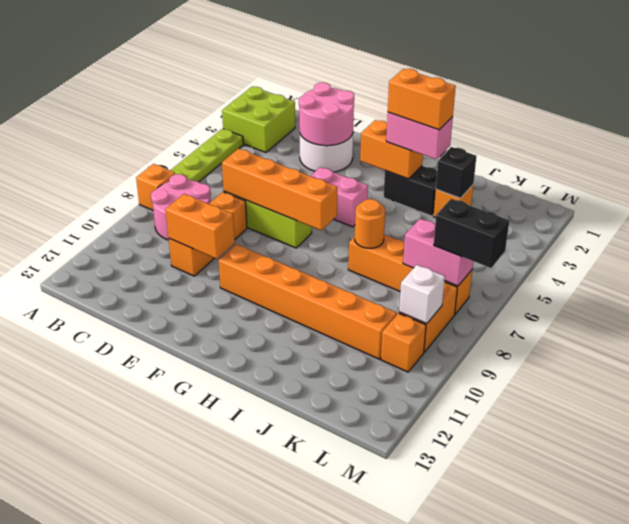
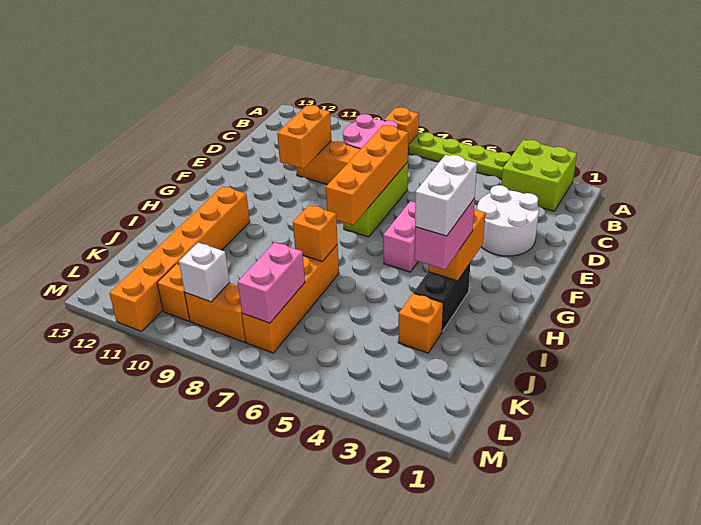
pink round brick D2:E3 level 2 -> none
orange brick F10:K10 level 1 -> orange brick H11:M11 level 1
orange brick H3:I3 level 4 -> white brick H3:I3 level 4
orange round brick I7 level 2 -> orange brick I7 level 2
black brick J3 level 2 -> none
black brick L7:M7 level 3 -> none

